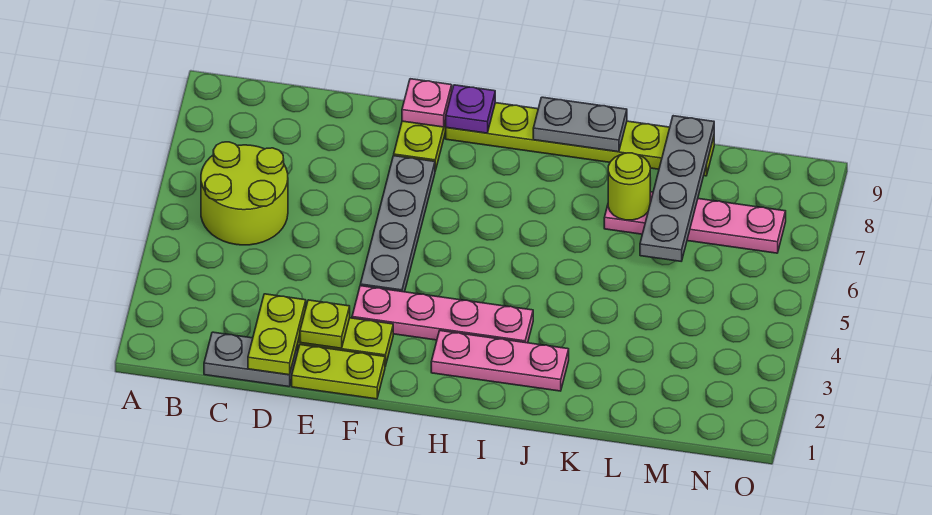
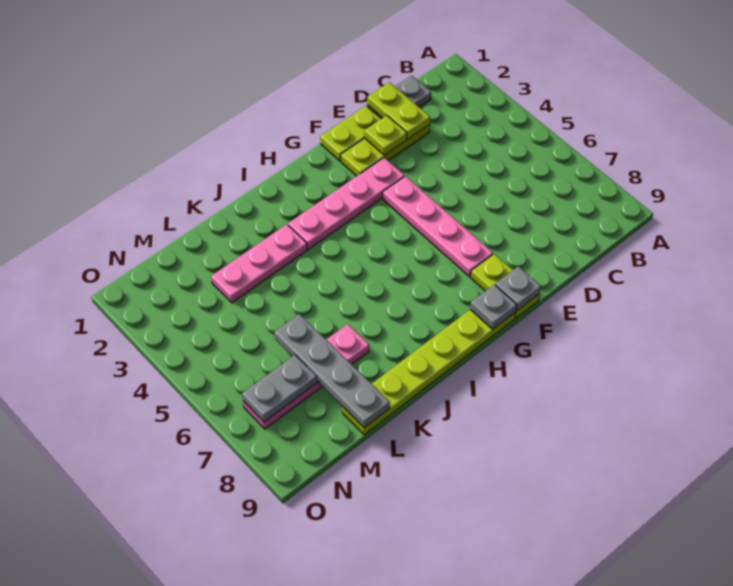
lime round brick B5:C6 level 1 -> none
grey plate F4:F7 level 1 -> pink plate F4:F7 level 1
pink plate F9 level 2 -> grey plate F9 level 2
purple plate G9 level 2 -> grey plate G9 level 2
pink plate H2:J2 level 1 -> pink plate J3:L3 level 1
grey plate I9:J9 level 2 -> grey plate M7:N7 level 2
lime round brick K7 level 2 -> none

